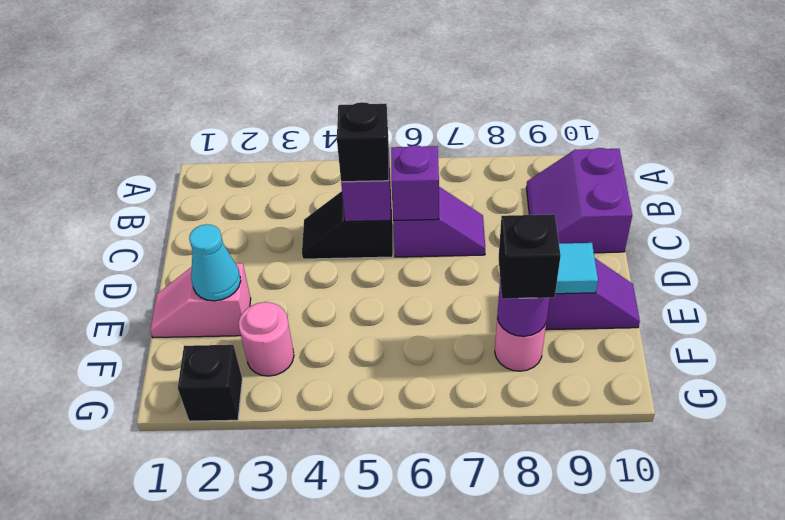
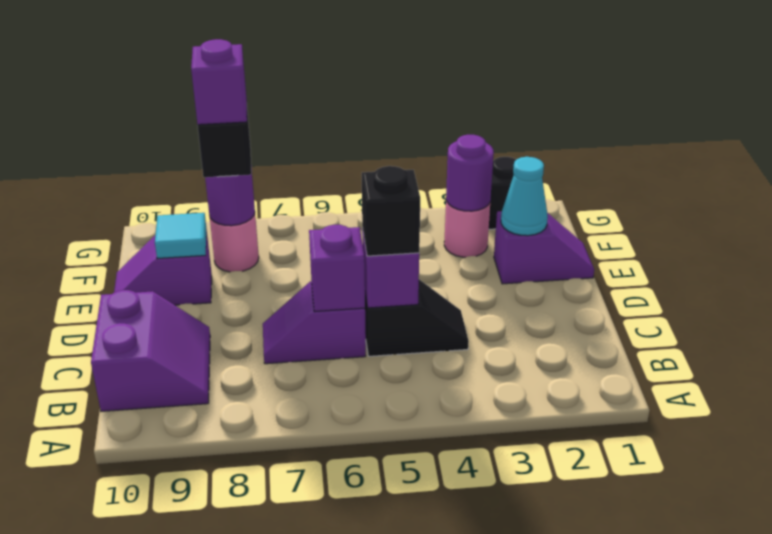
pink slope E1:E2 level 1 top 2 -> purple slope E1:E2 level 1 top 2
none -> purple round brick F3 level 2
none -> purple brick F8 level 4

